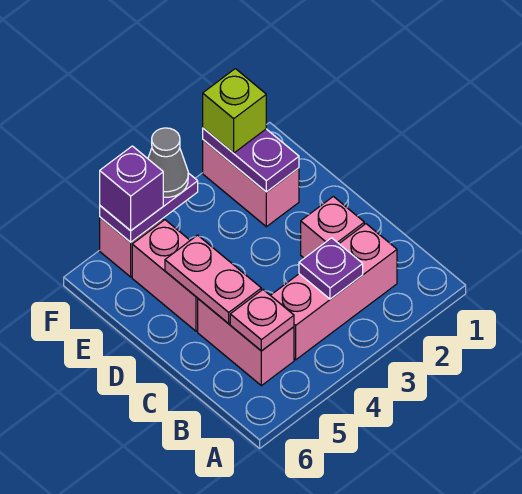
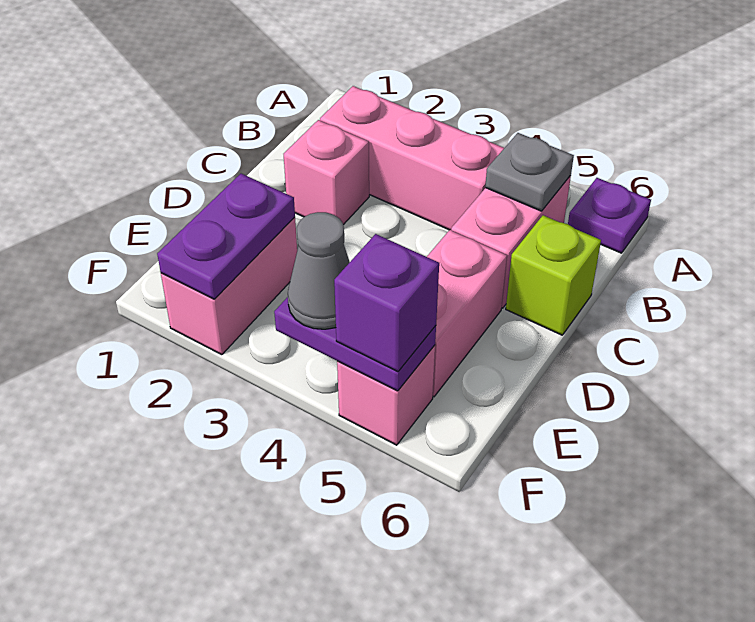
purple plate B3 level 2 -> purple plate A6 level 1
pink plate B5 level 2 -> grey plate B5 level 2
pink plate C5:D5 level 2 -> none
lime brick F2 level 3 -> lime brick C6 level 1

